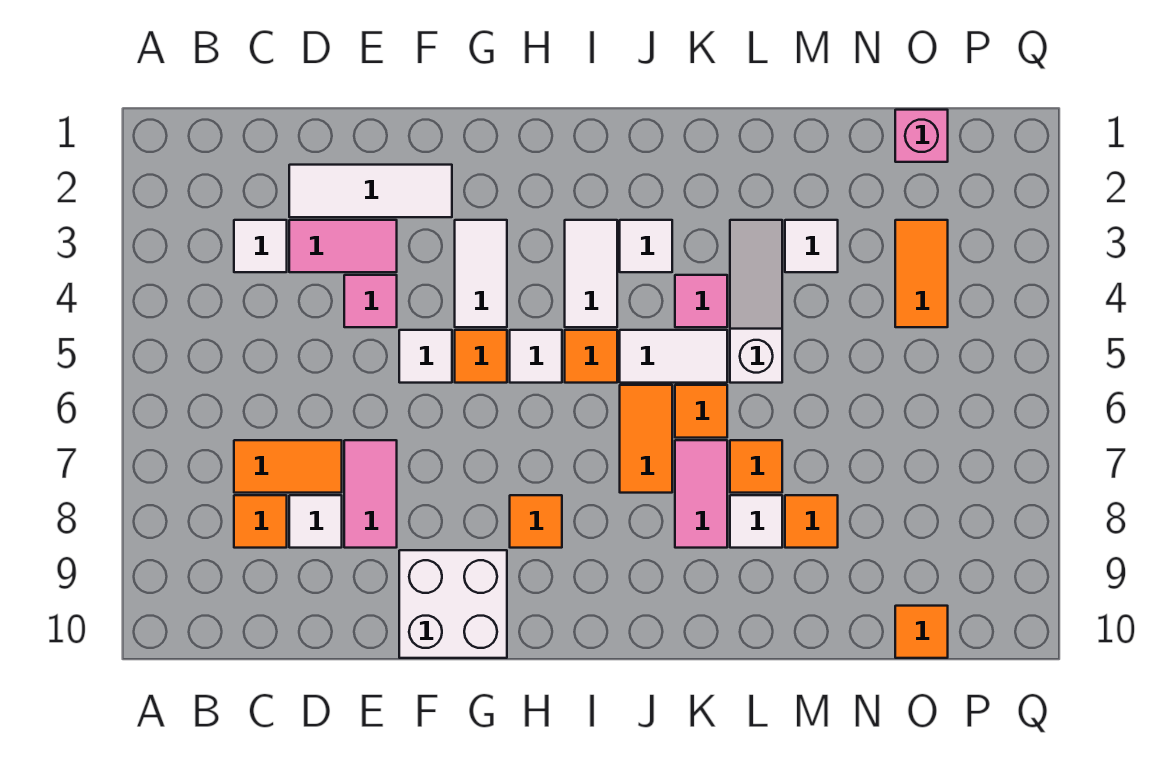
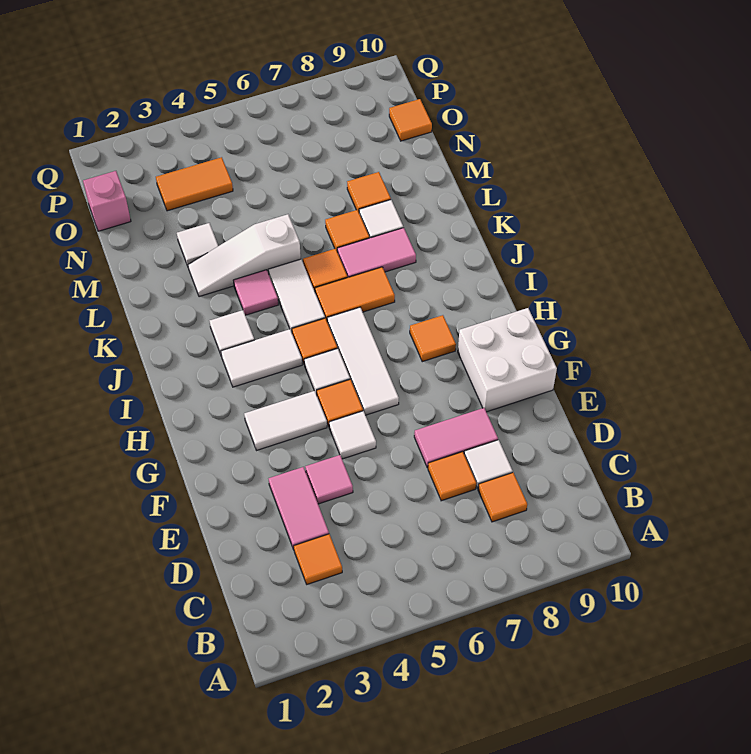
white tile C3 level 1 -> orange tile C3 level 1
orange tile C7:D7 level 1 -> orange tile D7 level 1
white tile D2:F2 level 1 -> white tile G6:I6 level 1

